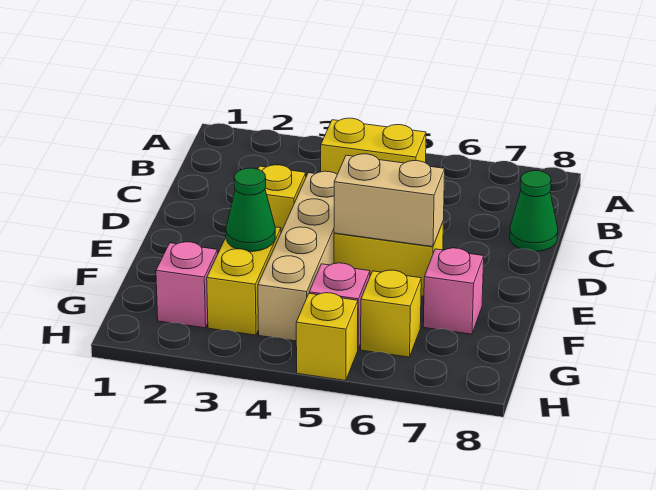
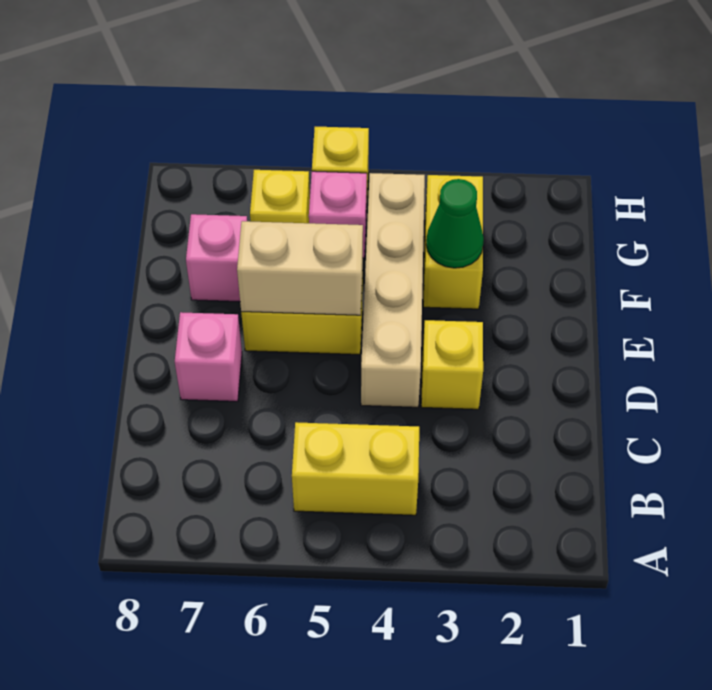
green cone C8 level 1 -> none
pink brick G2 level 1 -> pink brick D7 level 1

